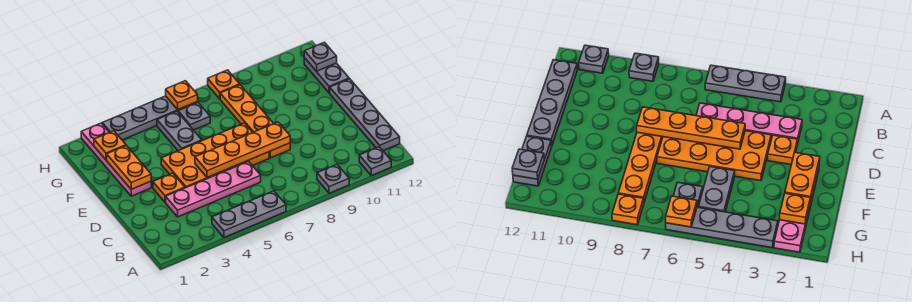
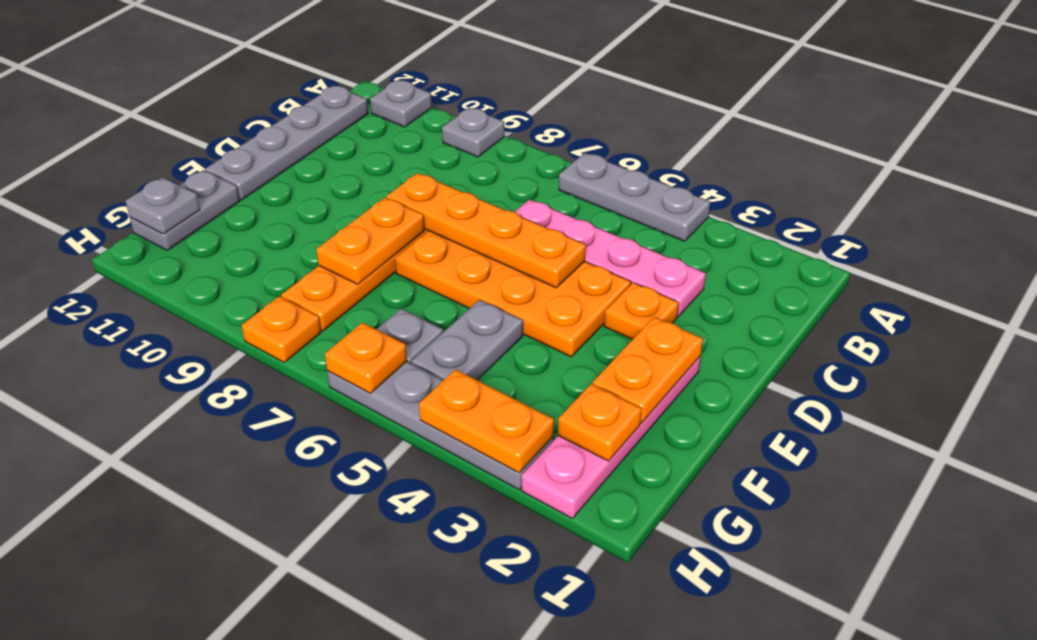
none -> orange plate E8:F8 level 2
none -> orange plate H3:H4 level 2

